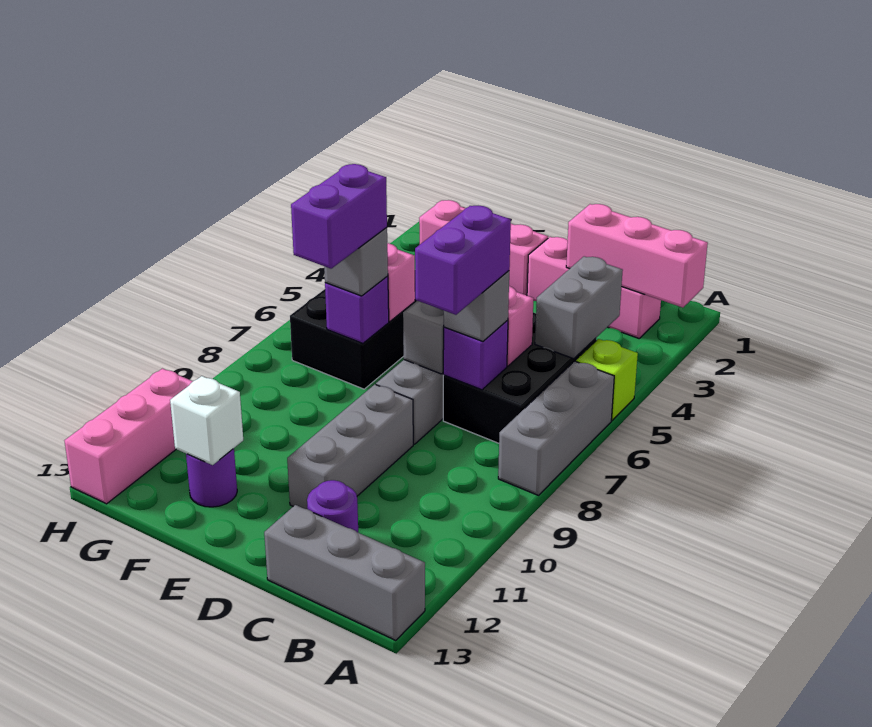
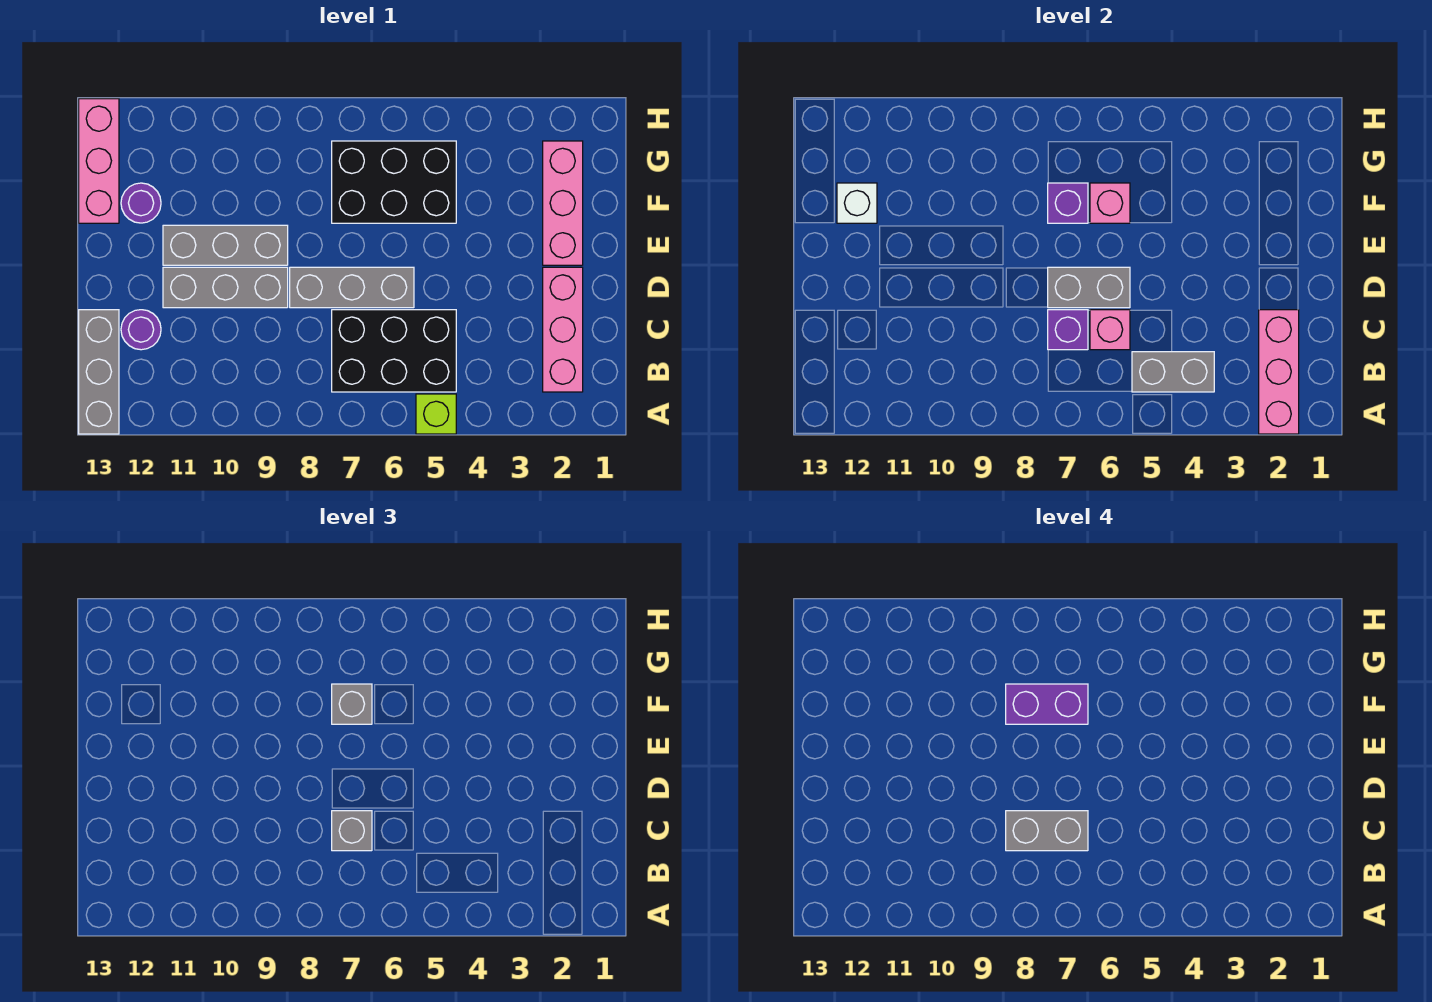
grey brick A6:A8 level 1 -> grey brick E9:E11 level 1
purple brick C7:C8 level 4 -> grey brick C7:C8 level 4
pink brick H11:H13 level 1 -> pink brick F13:H13 level 1

